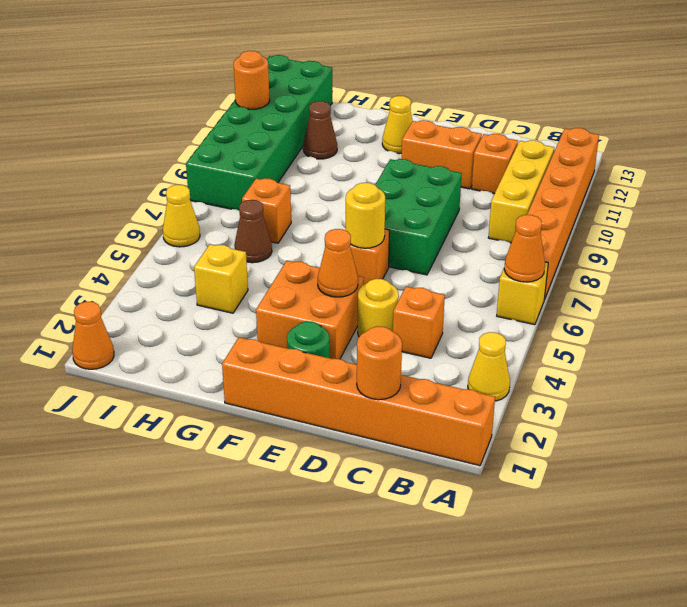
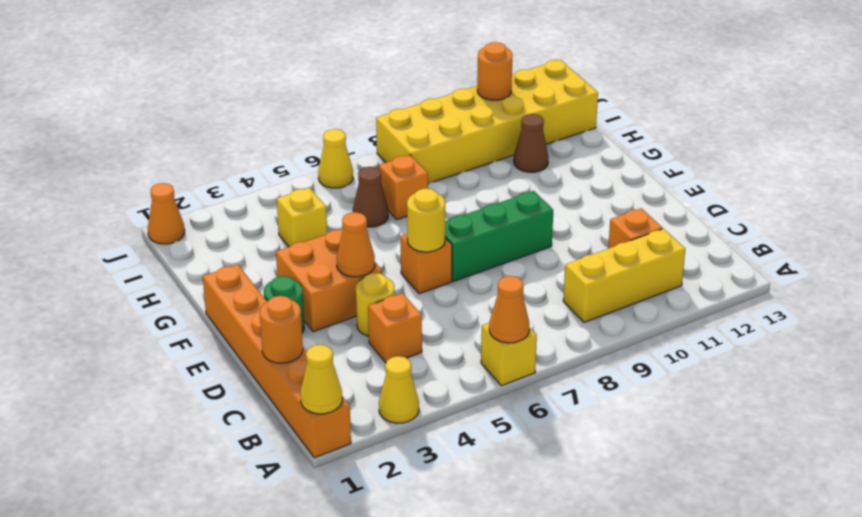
orange brick A7:A12 level 1 -> none
green brick D7:E9 level 1 -> green brick E7:E9 level 1
orange brick D11:E11 level 1 -> none
yellow cone F12 level 1 -> yellow cone A1 level 2
green brick I8:J13 level 1 -> yellow brick I8:J13 level 1

